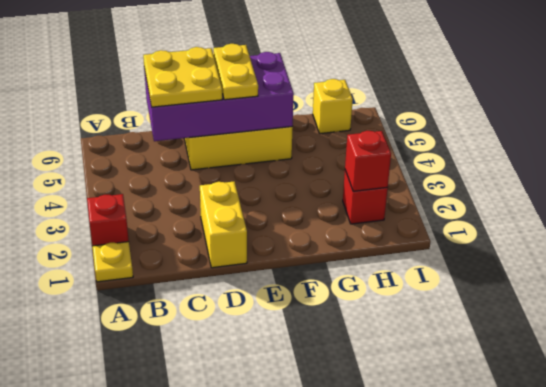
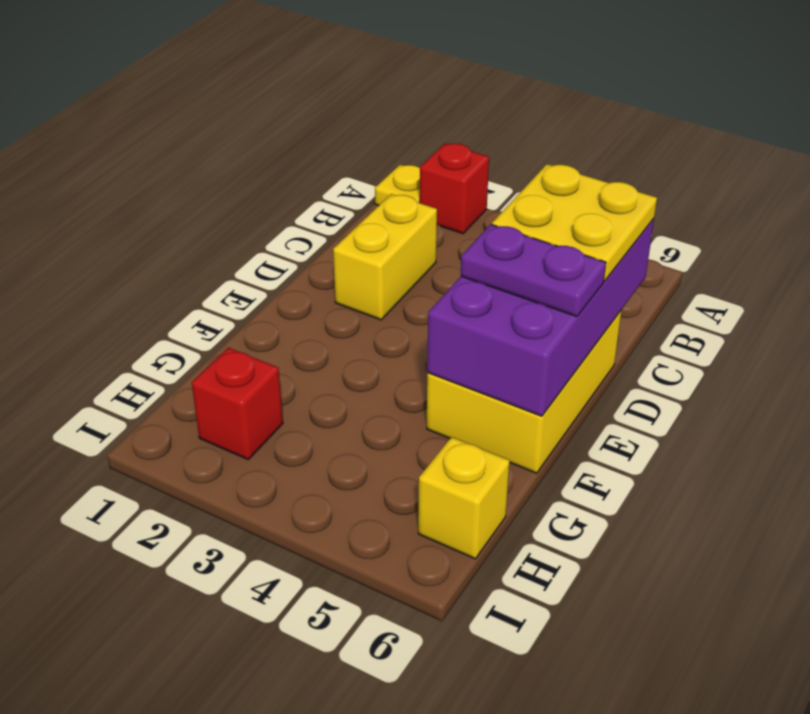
yellow brick D1:D2 level 1 -> yellow brick C2:D2 level 1
yellow plate E5:E6 level 3 -> purple plate E5:E6 level 3
red brick H2 level 2 -> none

